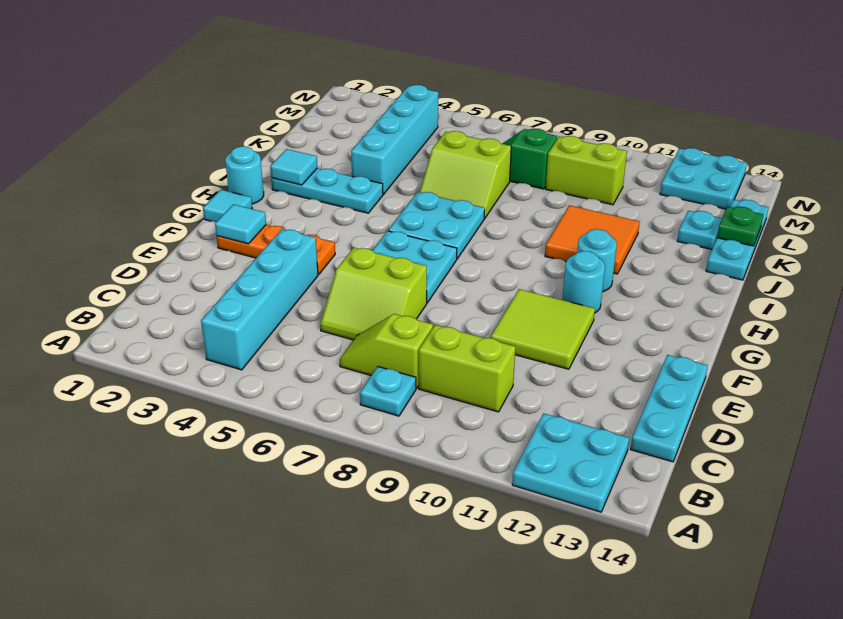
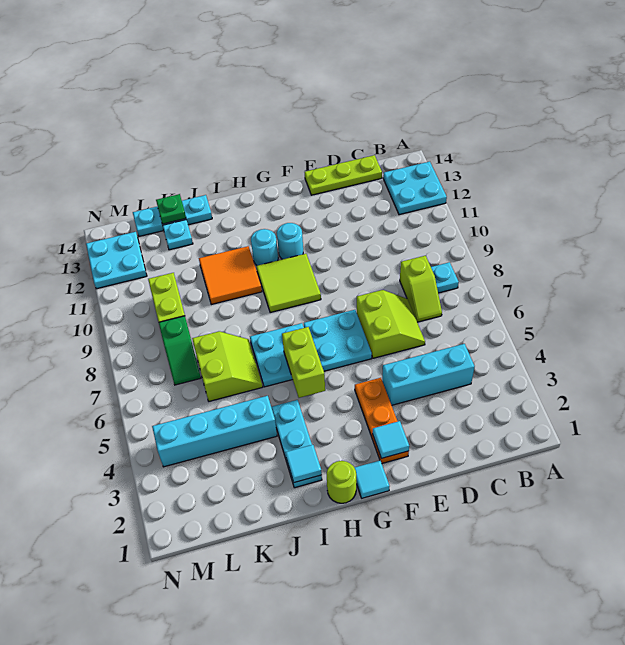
cyan brick B4:E4 level 1 -> cyan brick C4:E4 level 1
lime brick C9:C10 level 1 -> lime brick H5:H6 level 2
cyan plate C14:E14 level 1 -> lime plate C14:E14 level 1
lime tile E10:F11 level 1 -> lime tile G9:H10 level 1
cyan round brick H1 level 1 -> lime round brick H1 level 1

